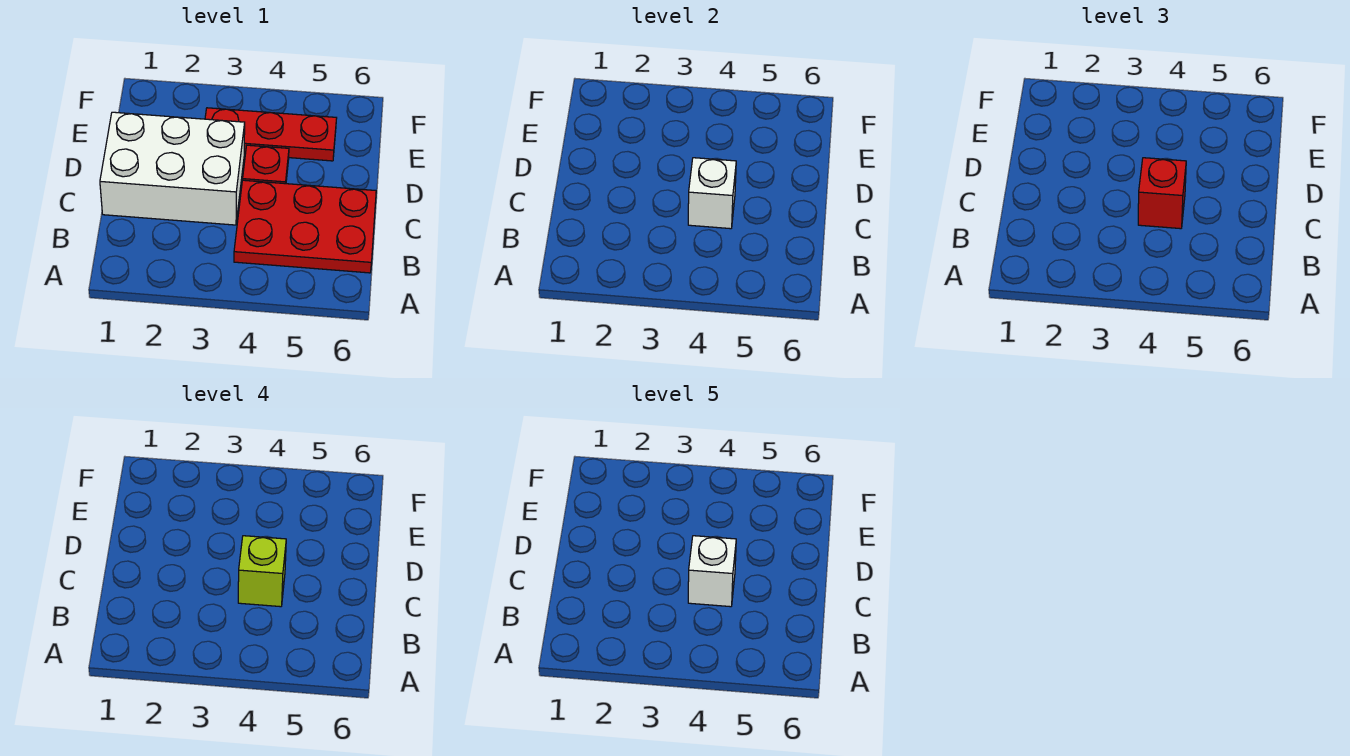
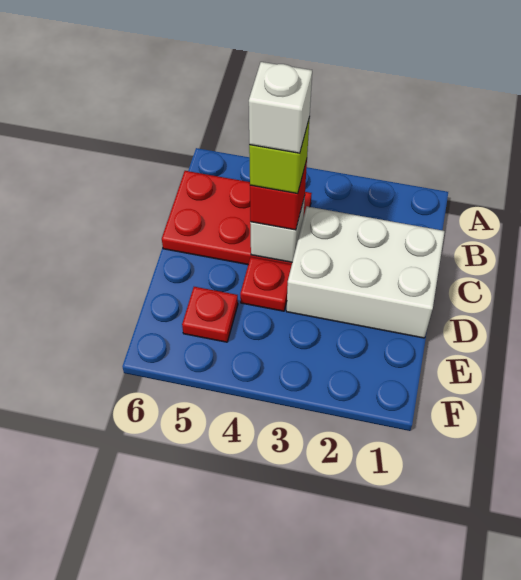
red plate E3:E5 level 1 -> red plate E5 level 1

